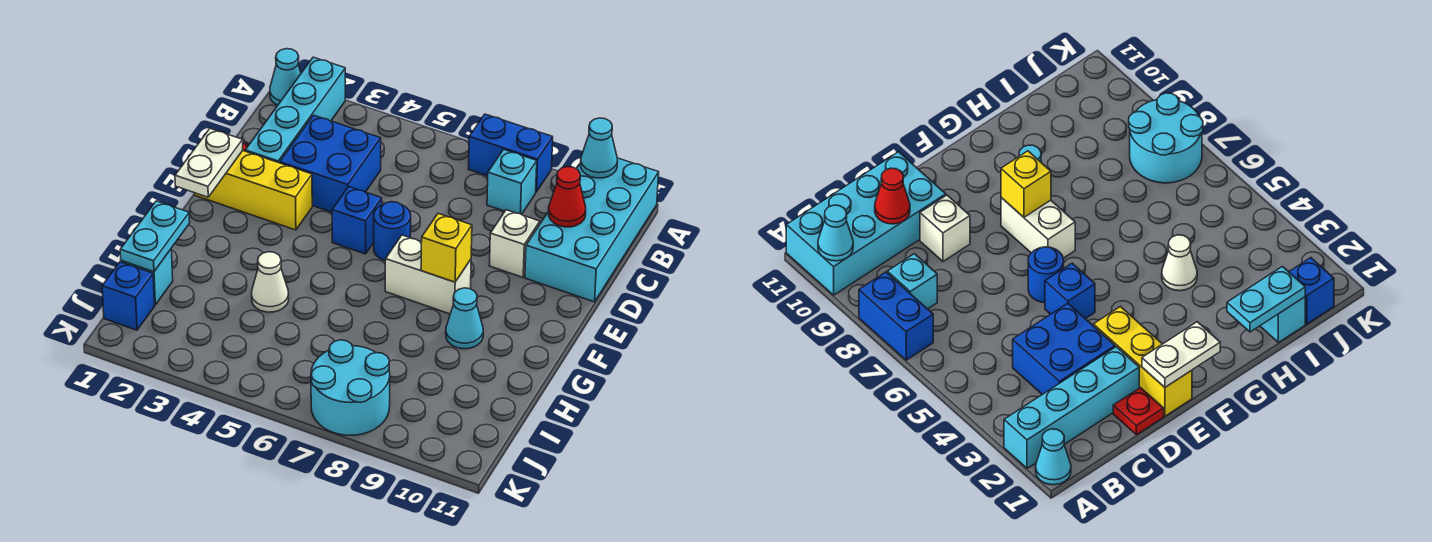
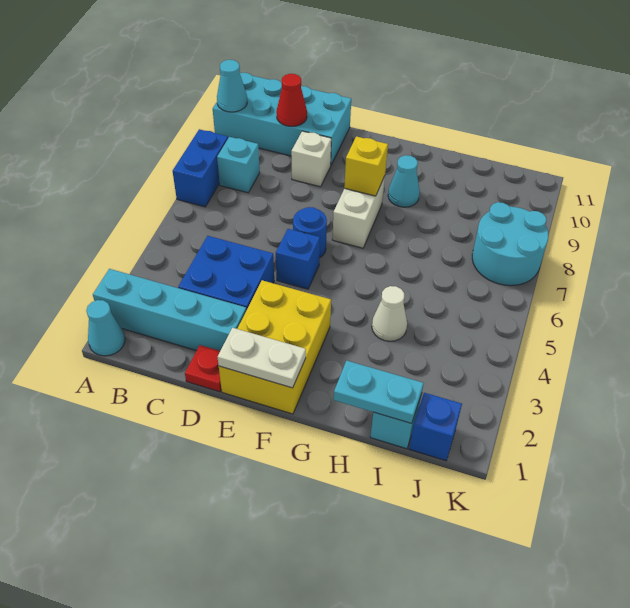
yellow brick E1:E3 level 1 -> yellow brick E1:F3 level 1

